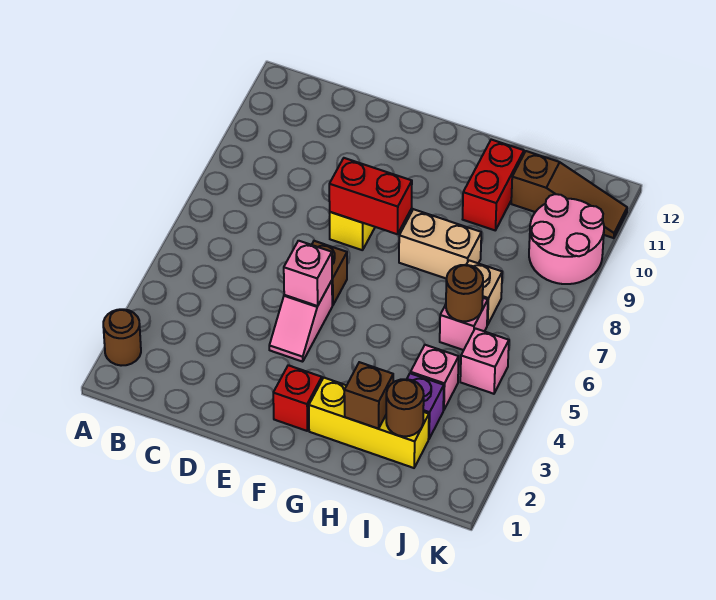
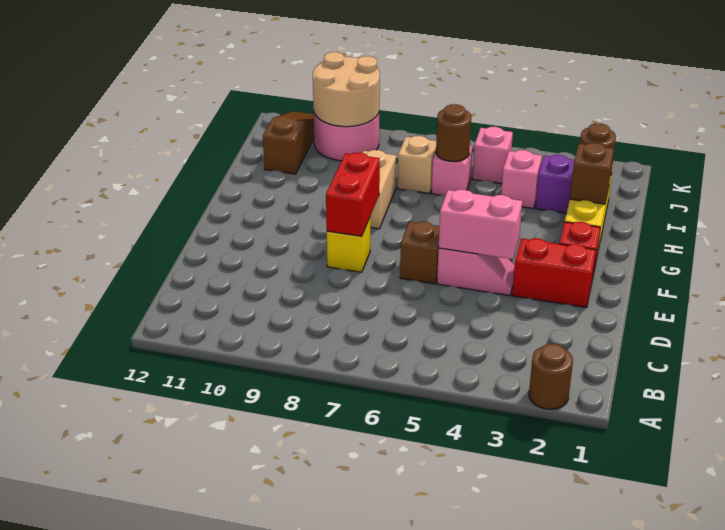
pink brick E5 level 2 -> pink brick E4:E5 level 2
red brick H10:H11 level 1 -> red brick E2:E3 level 1
none -> tan round brick J9:K10 level 2

